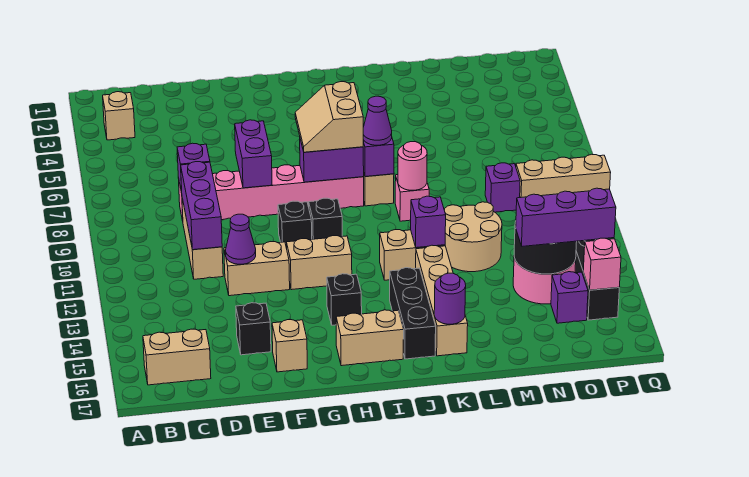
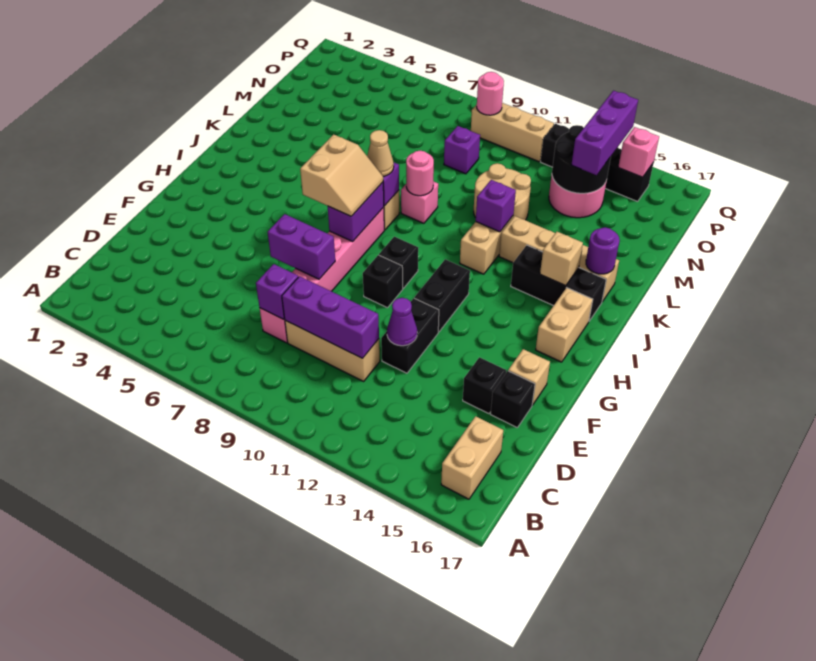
tan brick B3 level 1 -> tan brick J15 level 2
tan brick E12:F12 level 1 -> black brick E12:F12 level 1
tan brick G12:H12 level 1 -> black brick G12:H12 level 1
tan slope H7:I8 level 3 top I -> tan slope H7:I8 level 3 top 7
black brick H14 level 1 -> black brick E16 level 1
purple cone J8 level 3 -> tan cone J8 level 3
tan brick O9:Q9 level 1 -> tan brick P9:P11 level 1
purple brick O15 level 1 -> none
none -> pink round brick P9 level 2

